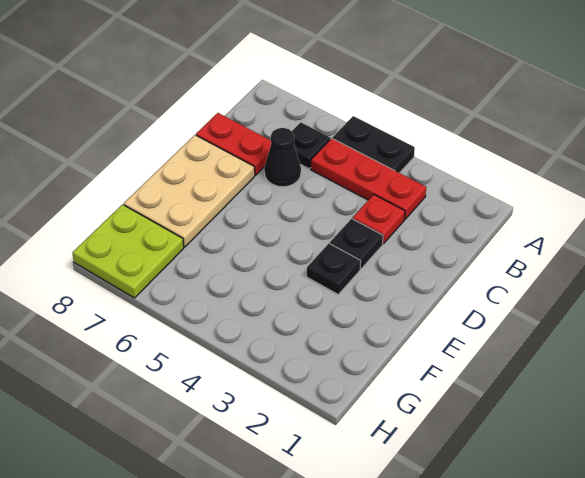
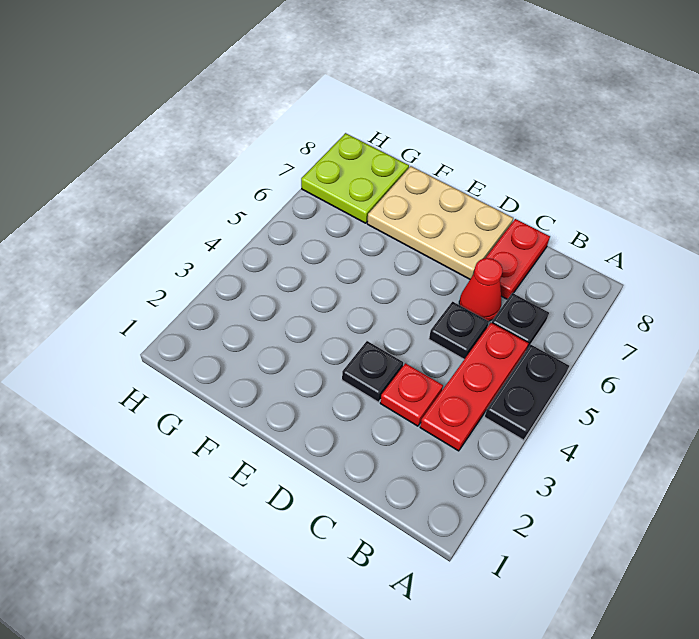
black cone C6 level 1 -> red cone C6 level 1
black plate E3 level 1 -> black plate C5 level 1

